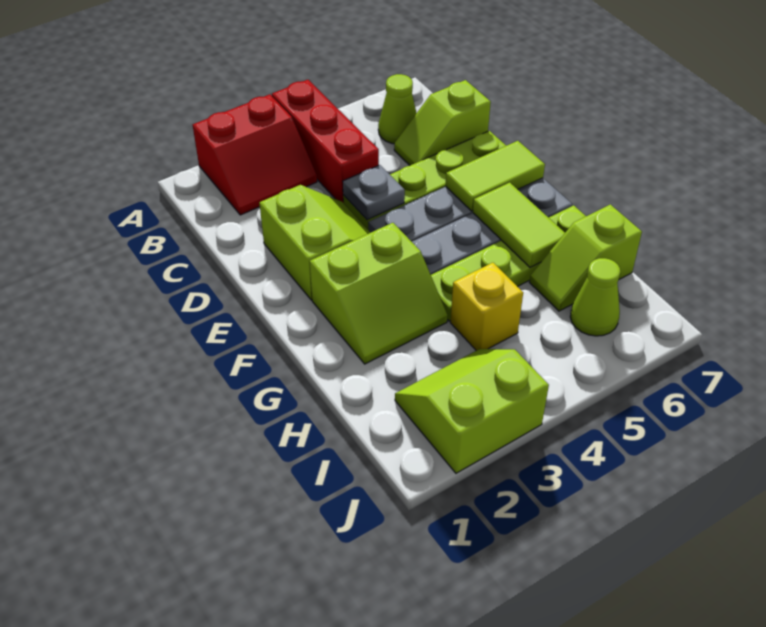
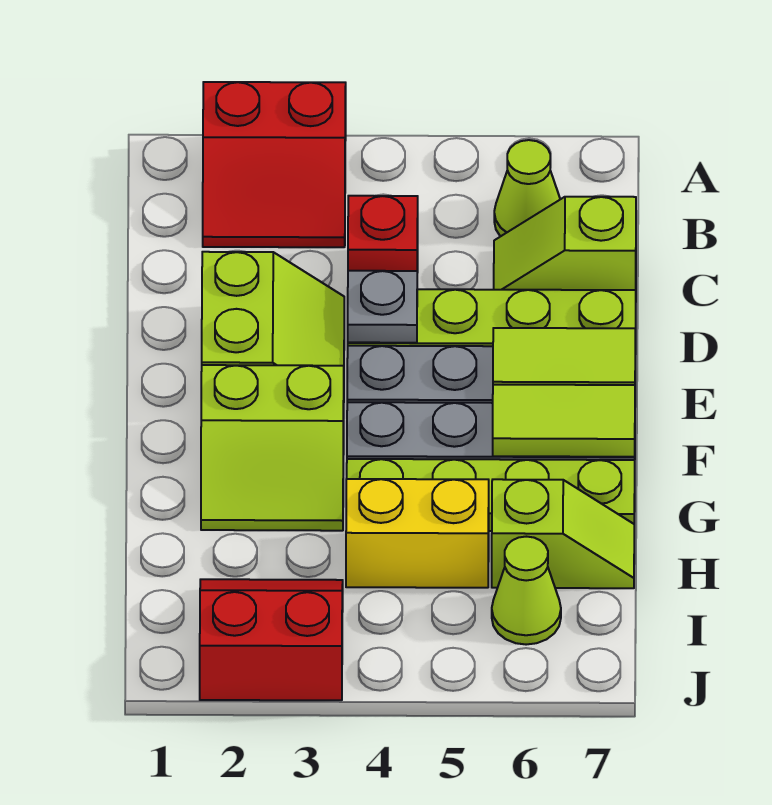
red brick A4:C4 level 1 -> red brick C4 level 1
lime tile F6:G6 level 2 -> lime tile F6:F7 level 2
yellow brick H4 level 1 -> yellow brick H4:H5 level 1
lime slope H6:H7 level 1 top 7 -> lime slope H6:H7 level 1 top 6
lime slope I2:J3 level 1 top J -> red slope I2:J3 level 1 top J

